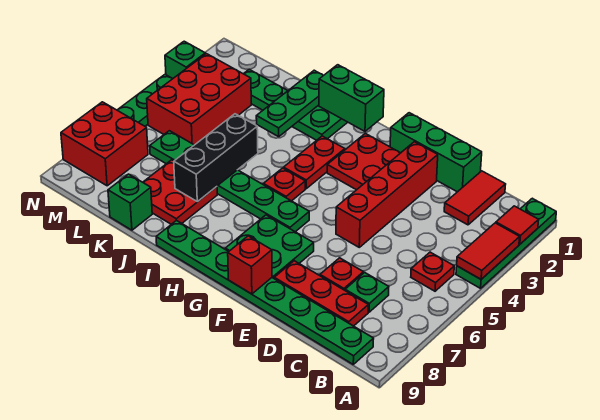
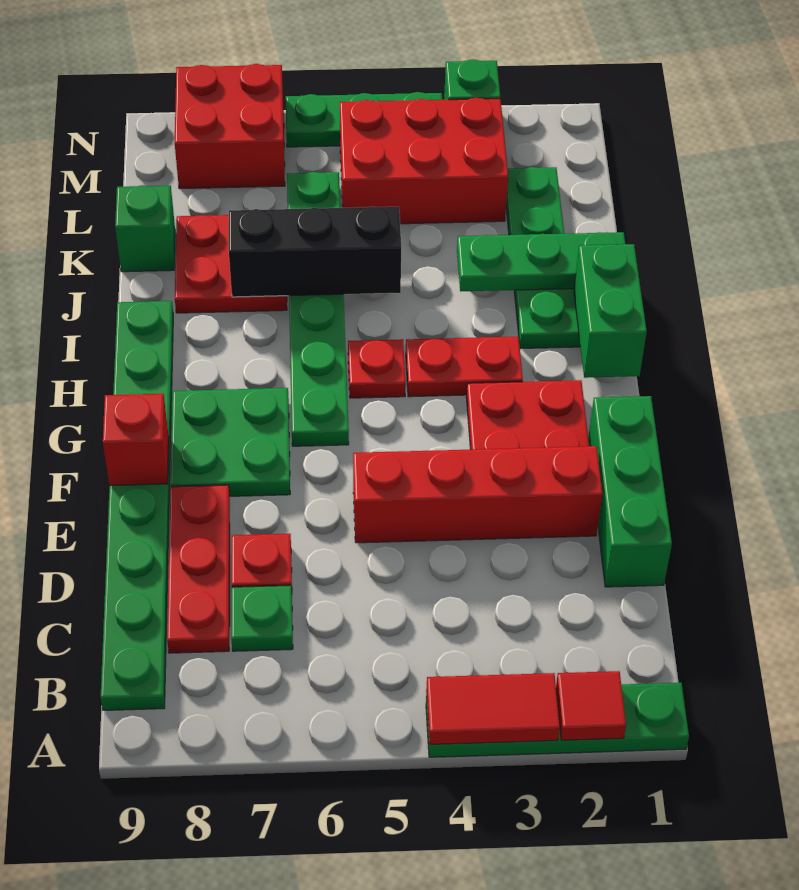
red plate B5 level 1 -> none
red tile C1:C2 level 1 -> none

